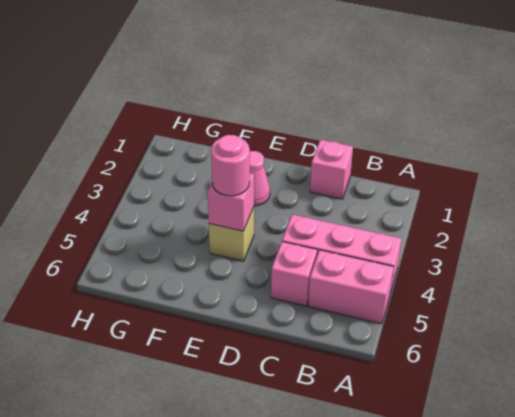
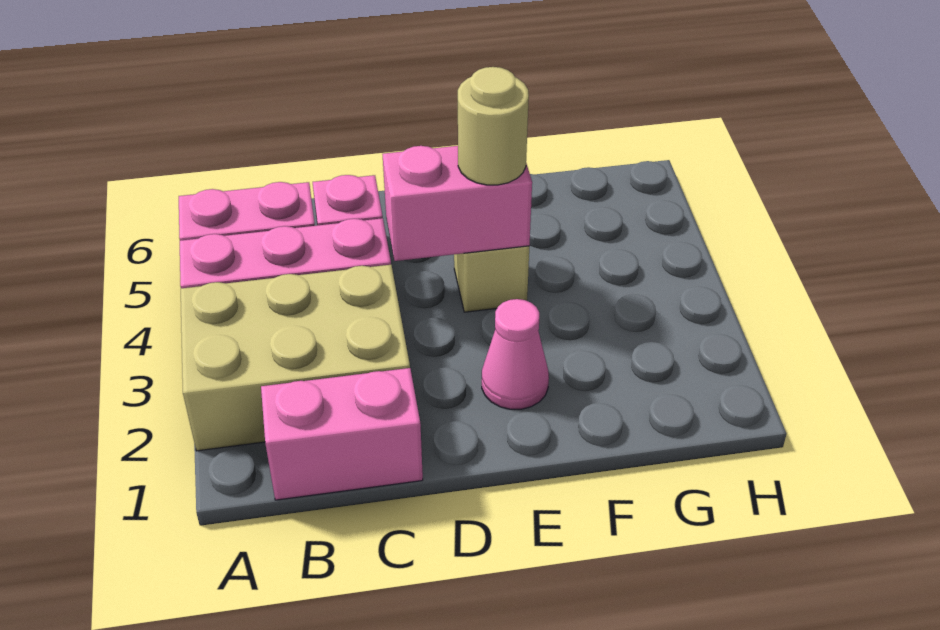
none -> tan brick A2:C3 level 1
pink brick C1 level 1 -> pink brick B1:C1 level 1
pink brick E4 level 2 -> pink brick D4:E4 level 2
pink round brick E4 level 3 -> tan round brick E4 level 3

